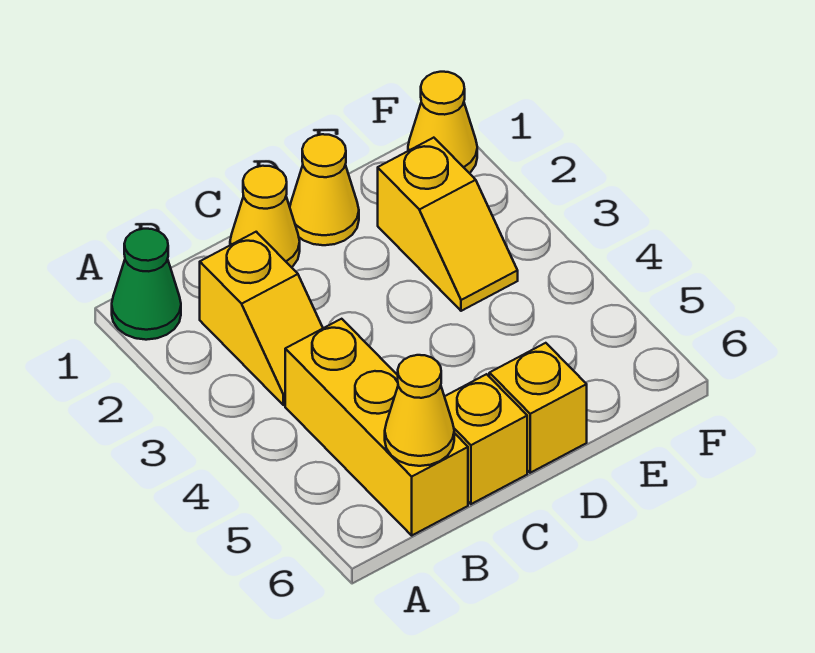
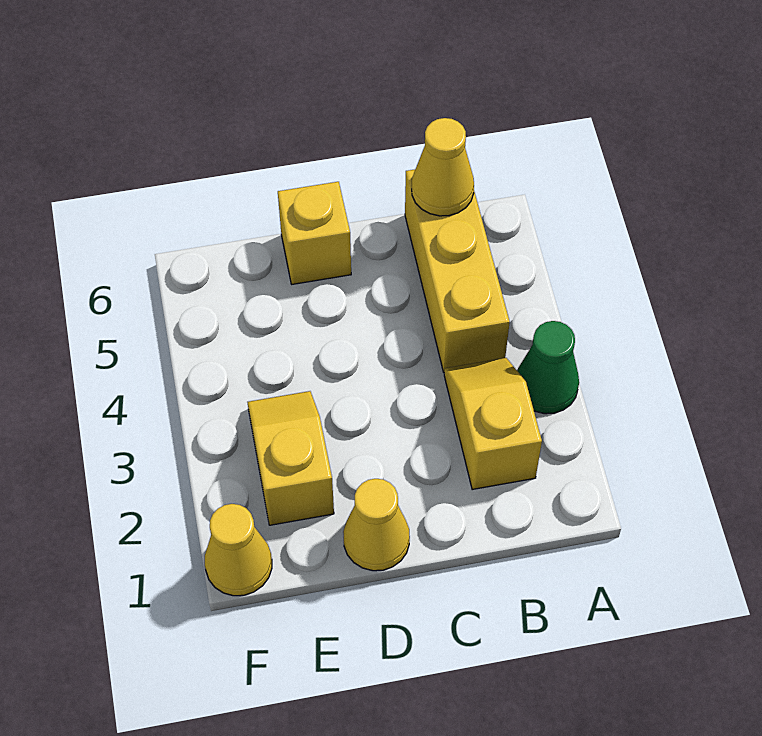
green cone A1 level 1 -> green cone A3 level 1
yellow cone C1 level 1 -> none
yellow brick C6 level 1 -> none

